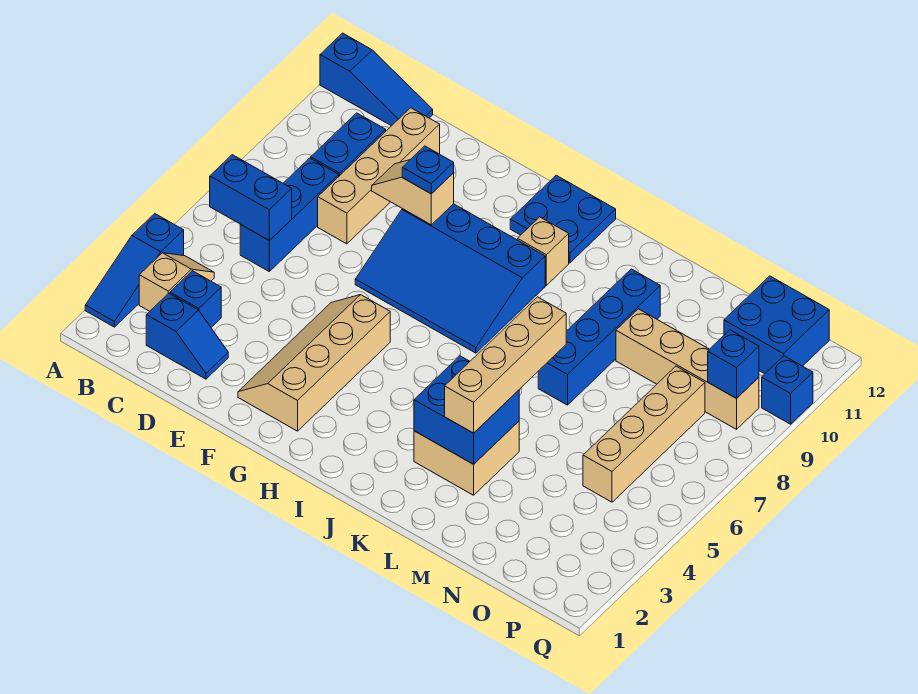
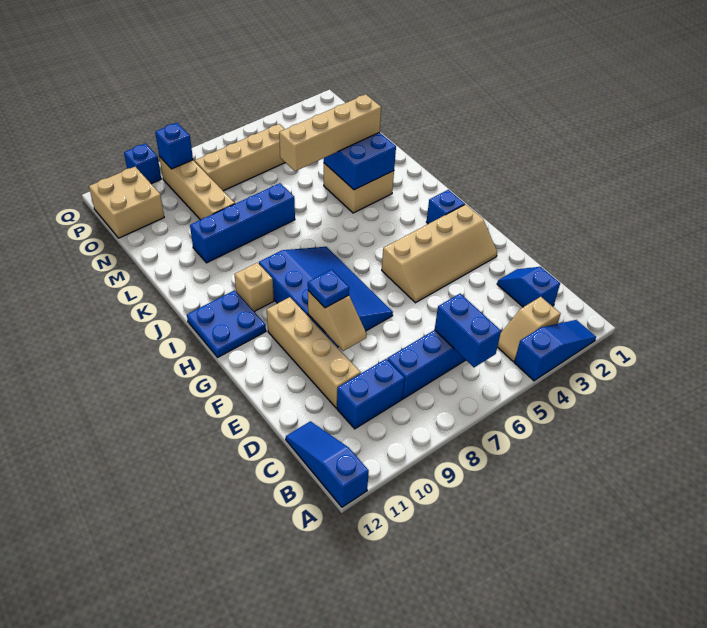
blue brick C3 level 1 -> blue brick H2 level 1
tan brick D8:D11 level 1 -> tan brick D10:G10 level 1
blue brick O11:P12 level 1 -> tan brick O11:P12 level 1

